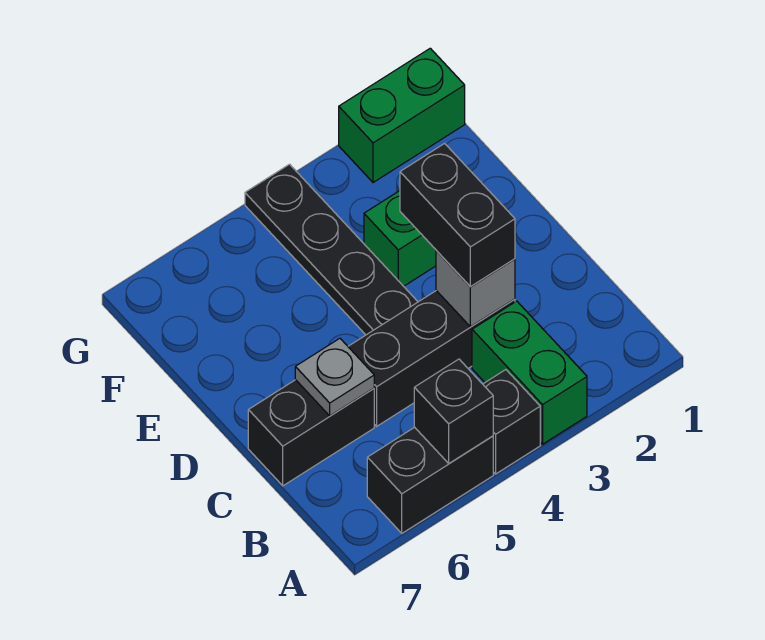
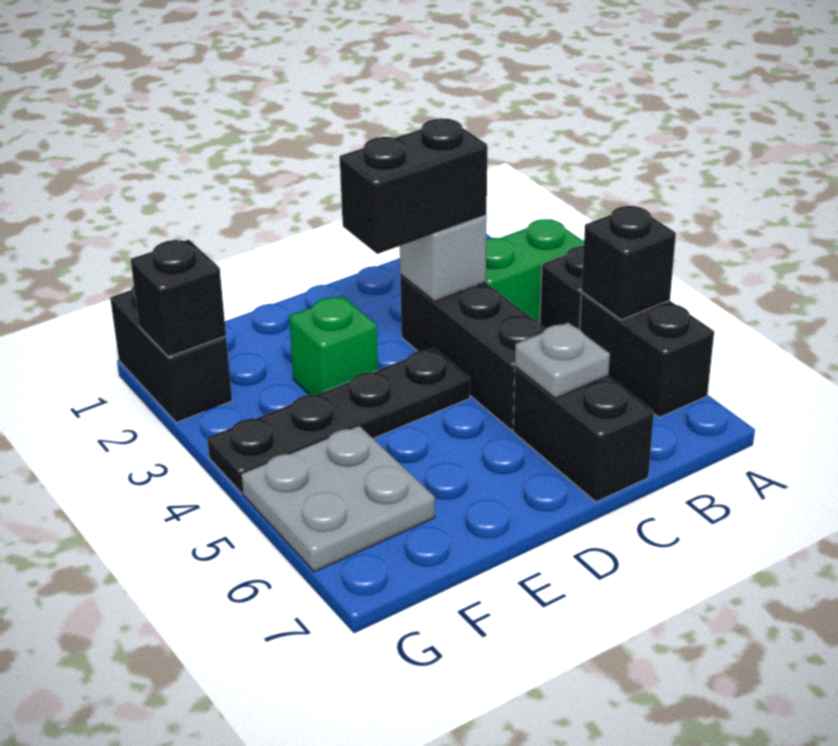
none -> grey plate F5:G6 level 1
green brick G1:G2 level 1 -> black brick G1:G2 level 1
none -> black brick G2 level 2

